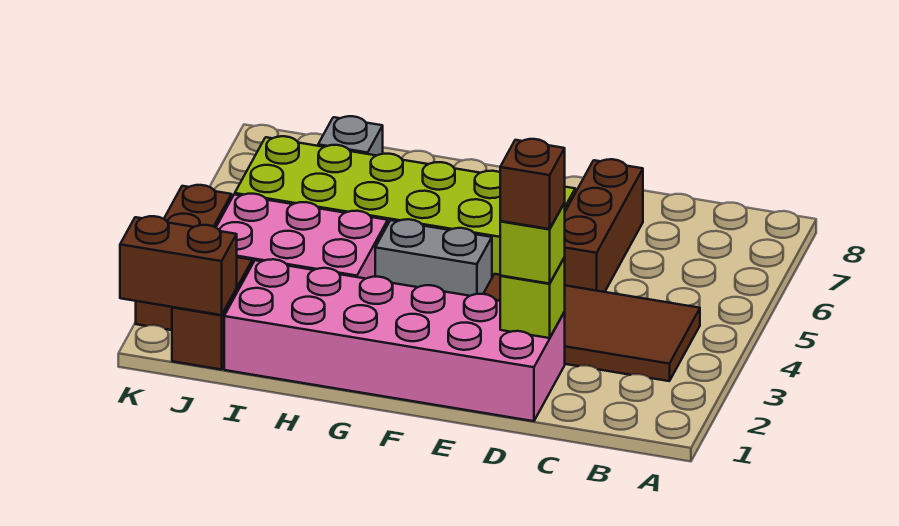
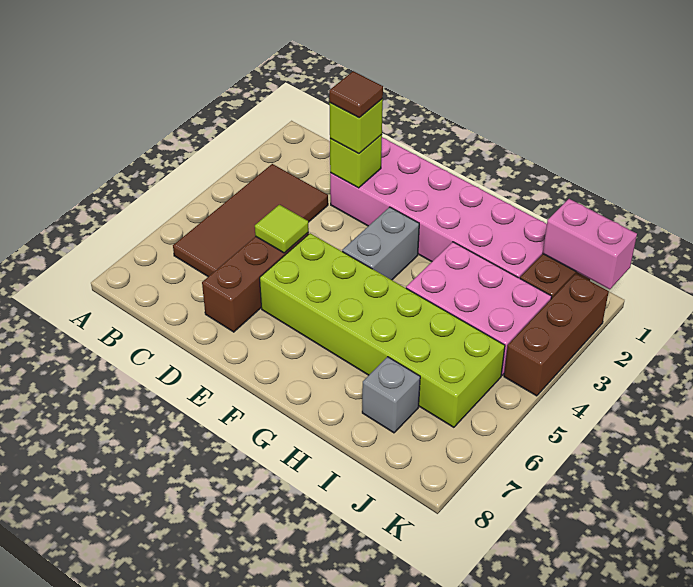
brown tile B3:E4 level 1 -> brown tile B3:C6 level 1
brown brick D2 level 4 -> brown tile D2 level 4
none -> lime tile D5 level 2
grey brick F4:G4 level 1 -> grey brick F3:F4 level 1
brown brick J1:K1 level 2 -> pink brick J1:K1 level 2

